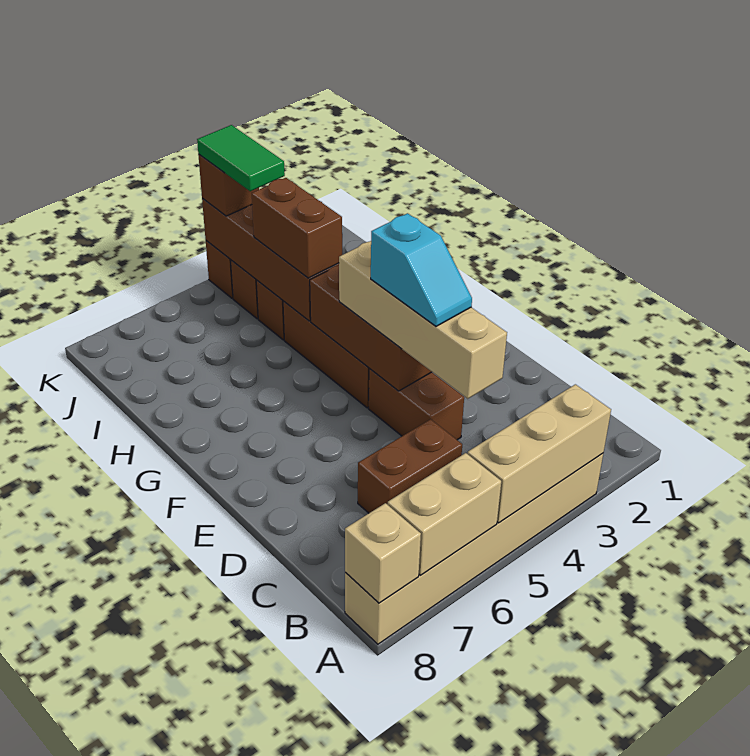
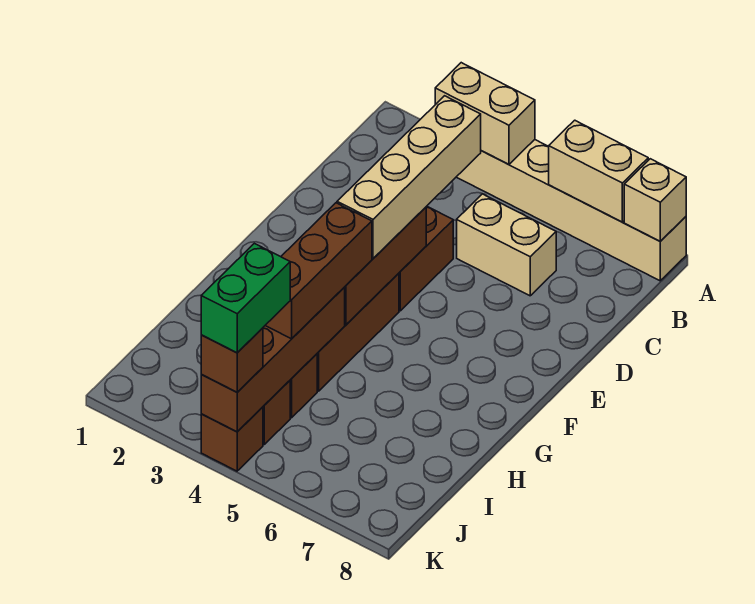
tan brick A3:A5 level 2 -> tan brick A3:A4 level 2
brown brick C5:C6 level 1 -> tan brick C5:C6 level 1
cyan slope D4:E4 level 4 top E -> none
brown brick H4:I4 level 3 -> brown brick G4:I4 level 3
green tile J4:K4 level 4 -> green brick J4:K4 level 4

